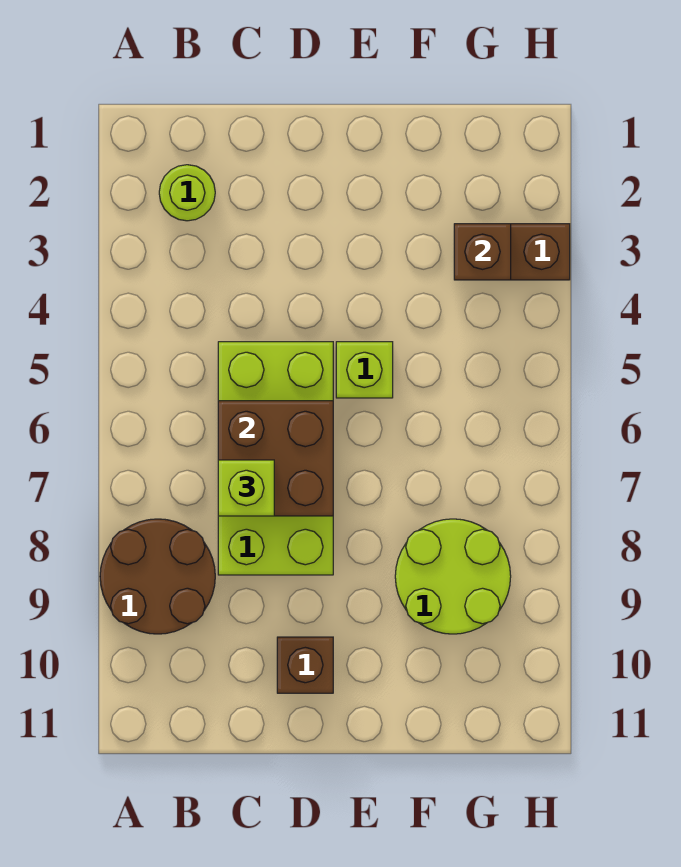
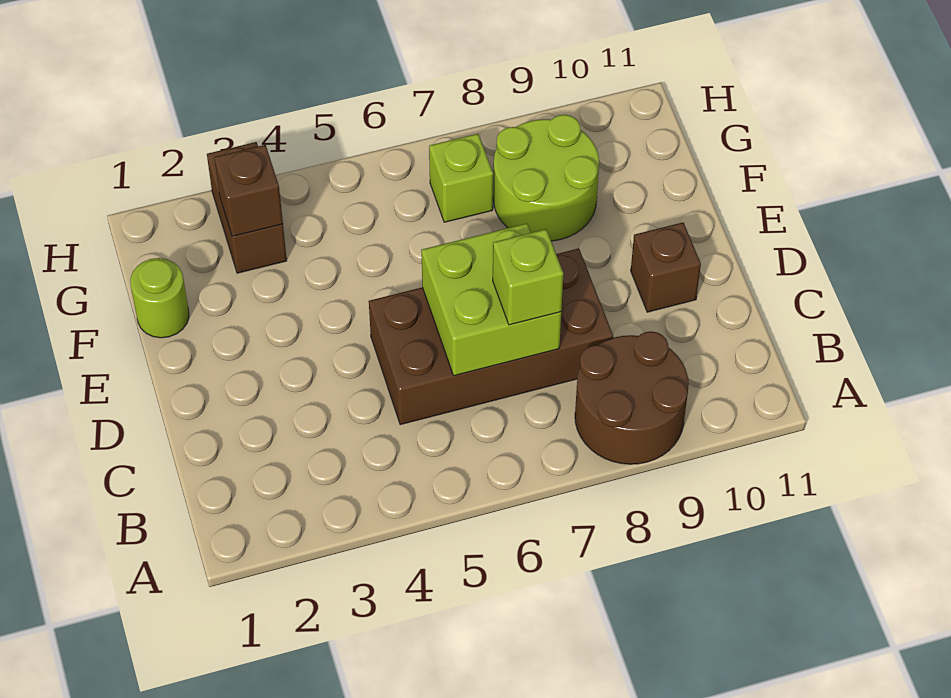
lime round brick B2 level 1 -> lime round brick F1 level 1
lime brick C5:D8 level 1 -> brown brick C5:D8 level 1
brown brick C6:D7 level 2 -> lime brick C6:D7 level 2
lime brick E5 level 1 -> lime brick G7 level 1

